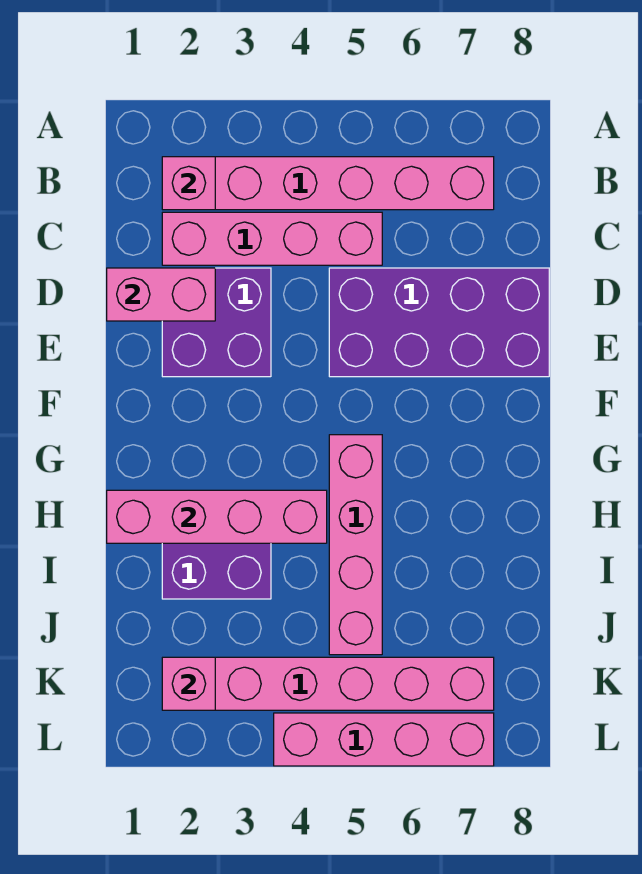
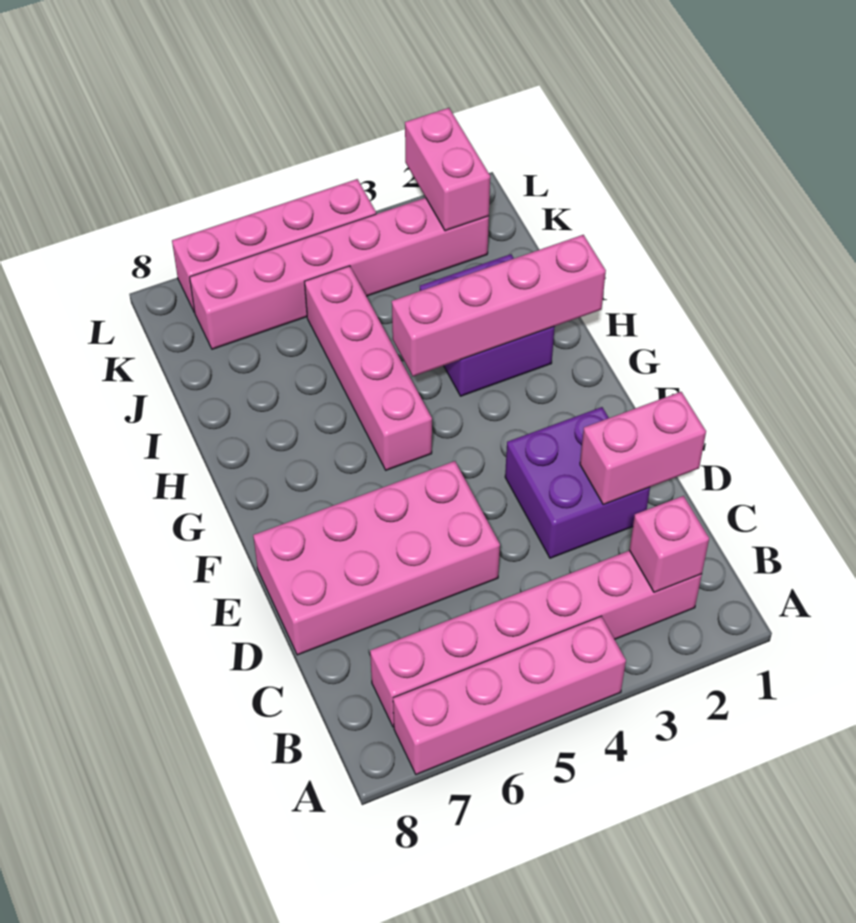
pink brick C2:C5 level 1 -> pink brick A4:A7 level 1
purple brick D5:E8 level 1 -> pink brick D5:E8 level 1
pink brick K2 level 2 -> pink brick K2:L2 level 2

